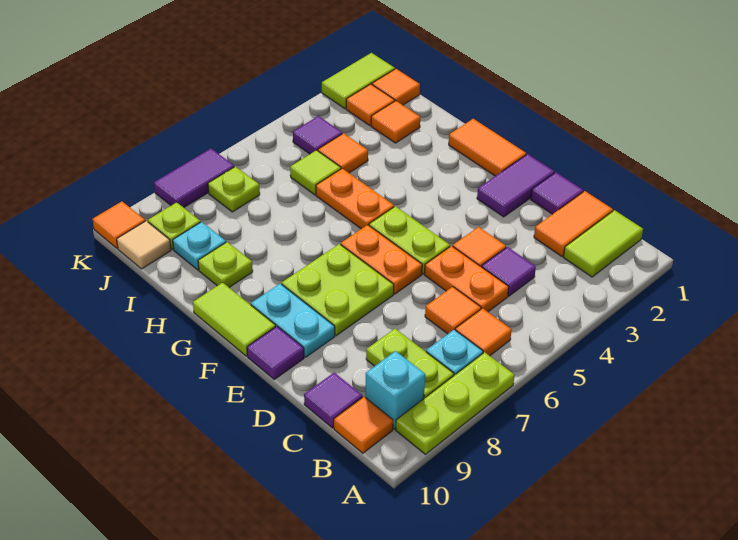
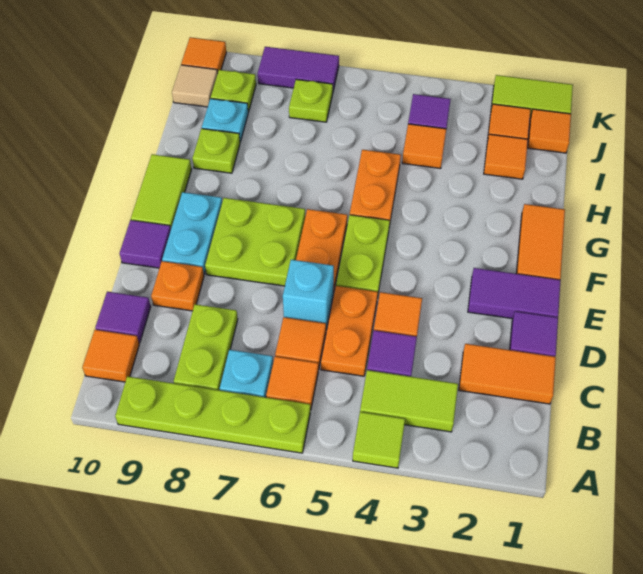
lime plate A7:A9 level 1 -> lime plate A6:A9 level 1
lime tile B1:B2 level 1 -> lime tile B3:B4 level 1
cyan brick B9 level 1 -> cyan brick D6 level 1
none -> orange plate D9 level 1
lime tile I5 level 1 -> lime tile A4 level 1

